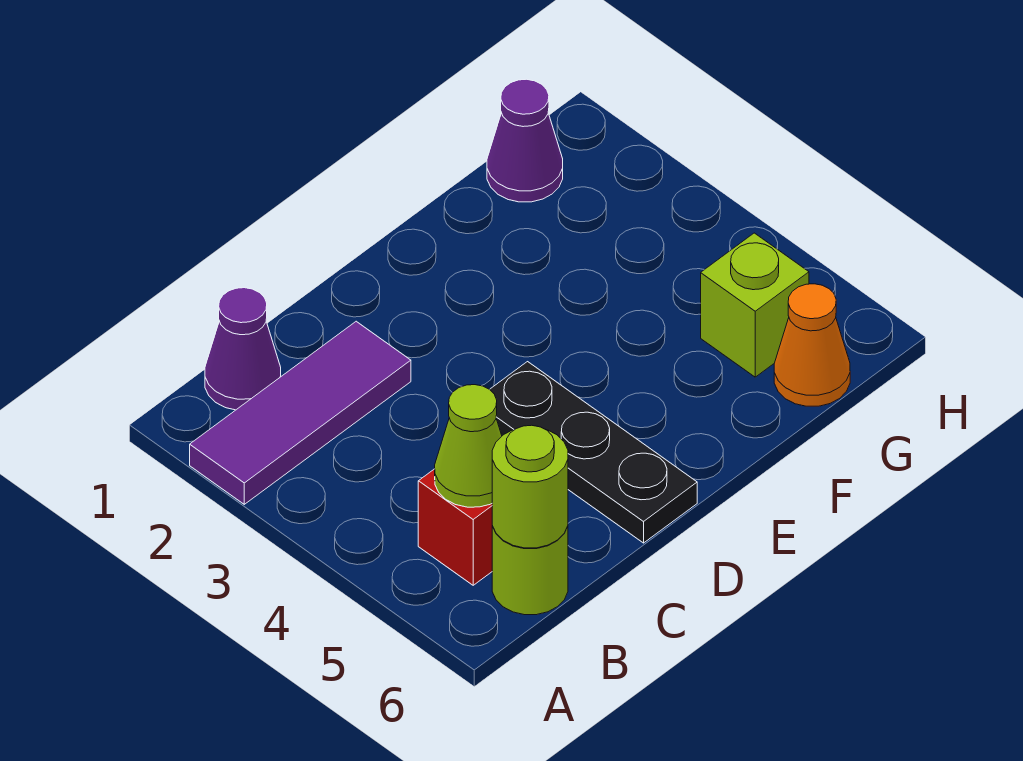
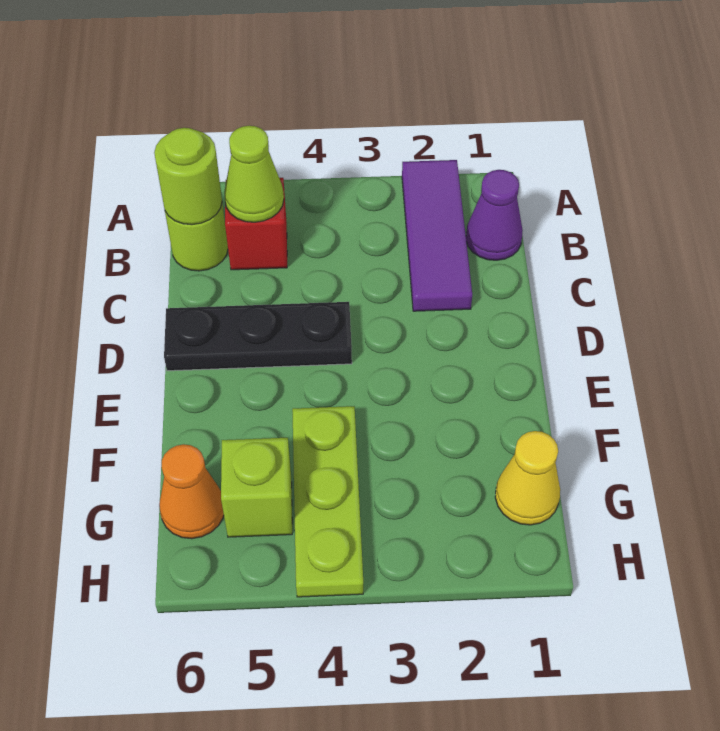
none -> lime plate F4:H4 level 1
purple cone G1 level 1 -> yellow cone G1 level 1

